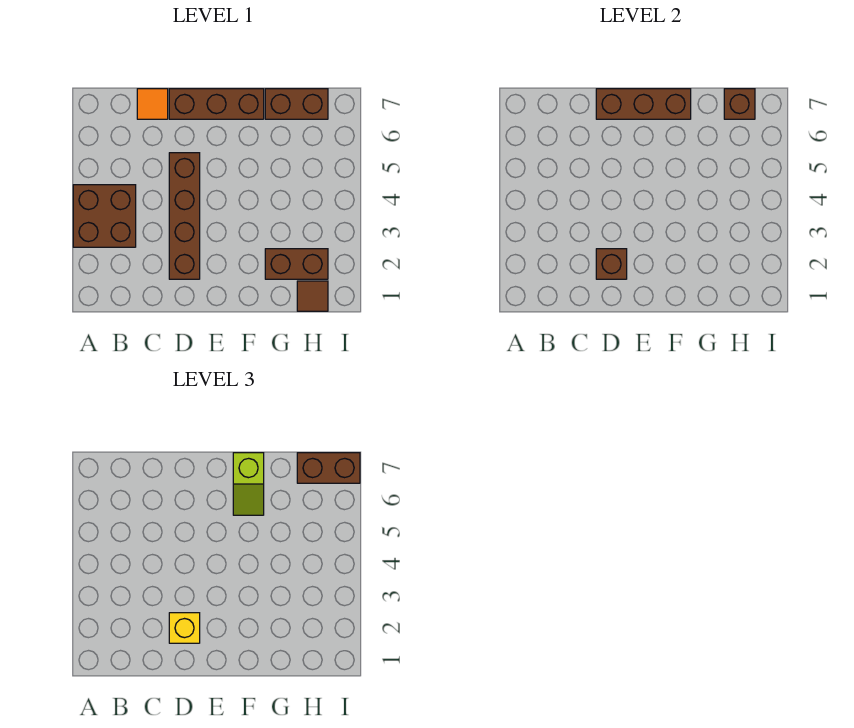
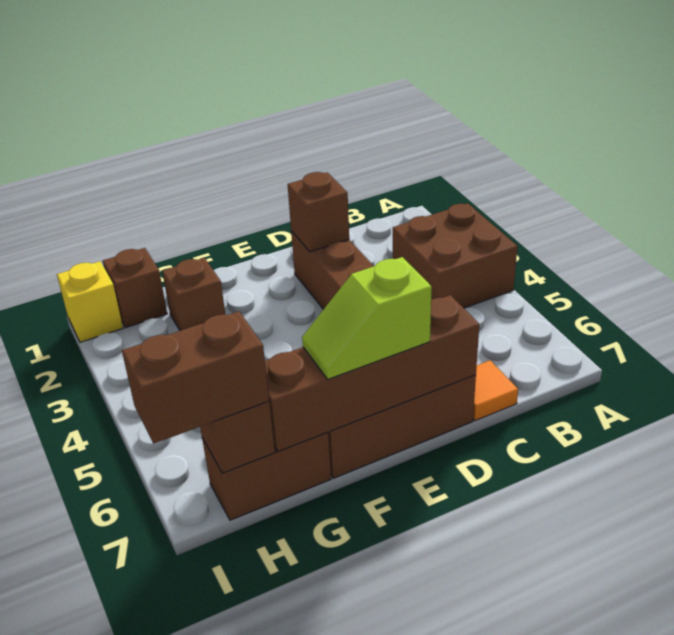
yellow brick D2 level 3 -> yellow brick I1 level 1
brown brick D7:F7 level 2 -> brown brick D7:G7 level 2
lime slope F6:F7 level 3 top 7 -> lime slope E7:F7 level 3 top E
brown brick G2:H2 level 1 -> brown brick G2 level 1
brown tile H1 level 1 -> brown brick H1 level 1

